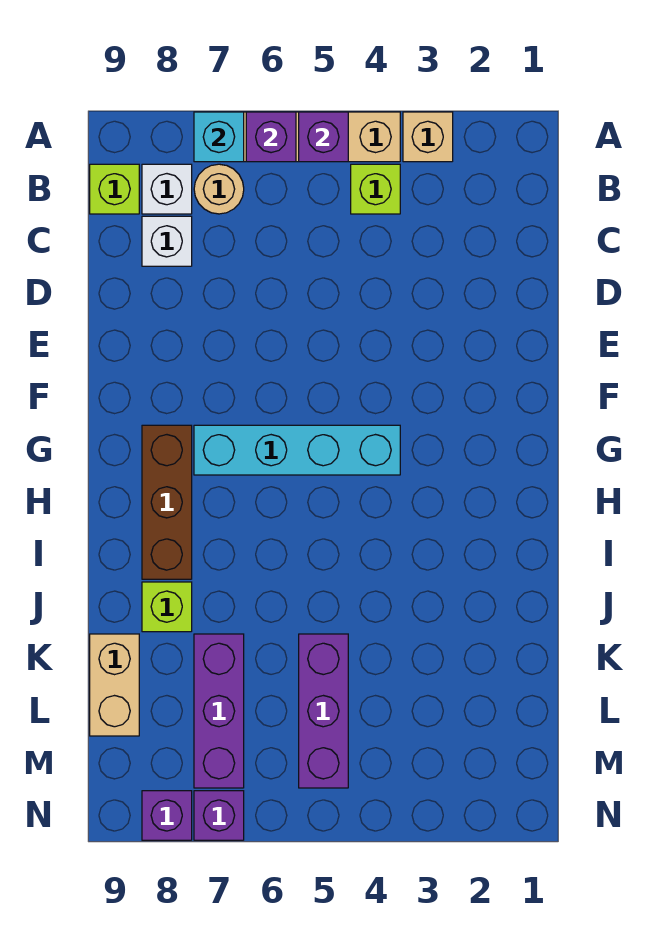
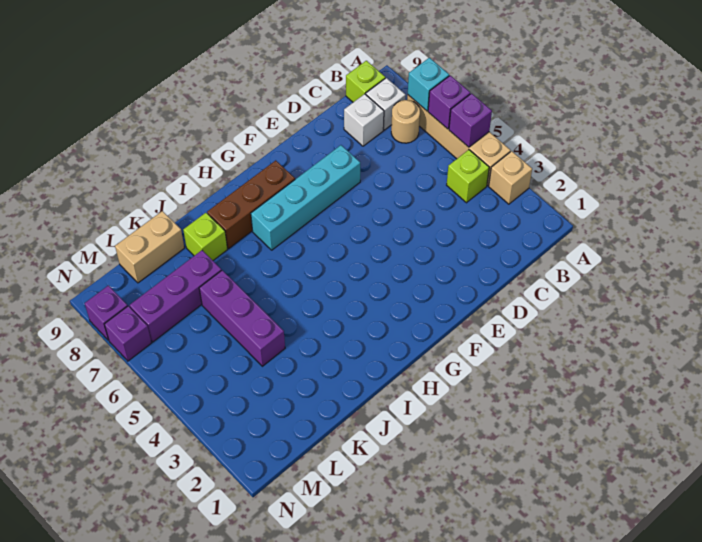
cyan brick G4:G7 level 1 -> cyan brick E7:H7 level 1
purple brick K5:M5 level 1 -> purple brick K4:K6 level 1

